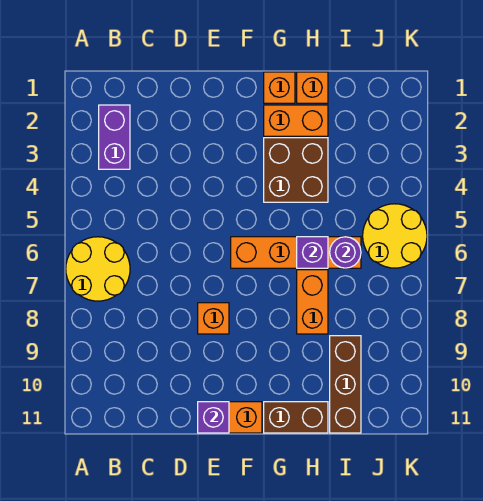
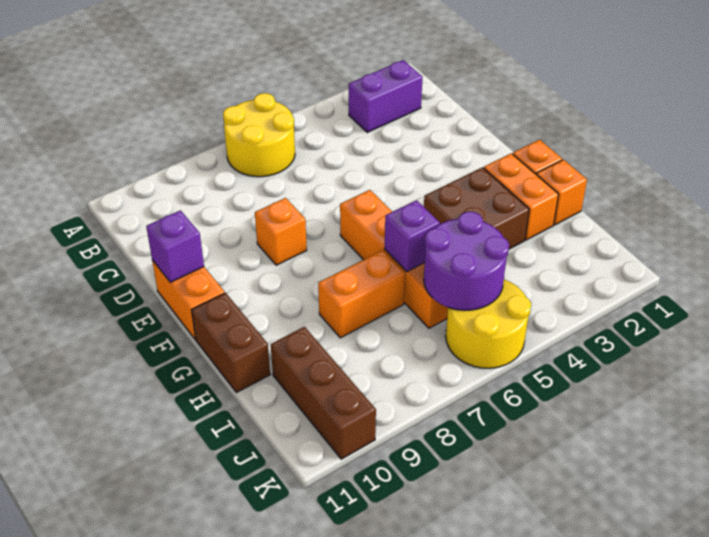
purple round brick I6 level 2 -> purple round brick I5:J6 level 2
brown brick I9:I11 level 1 -> brown brick I10:K10 level 1

